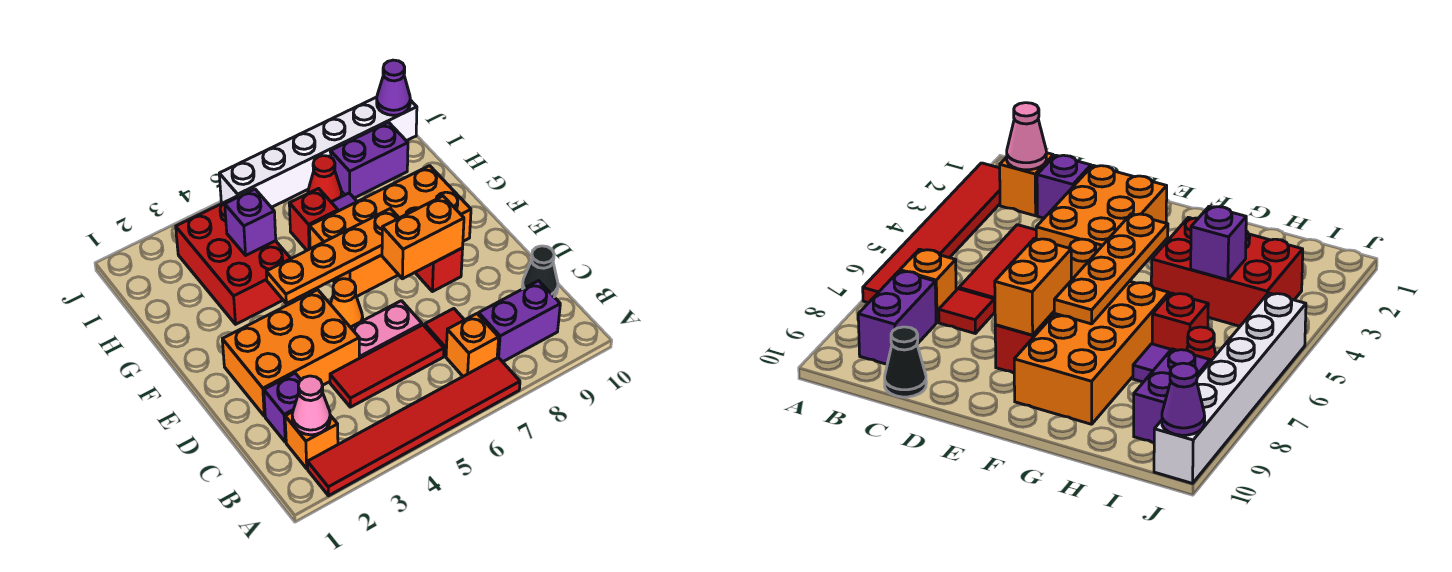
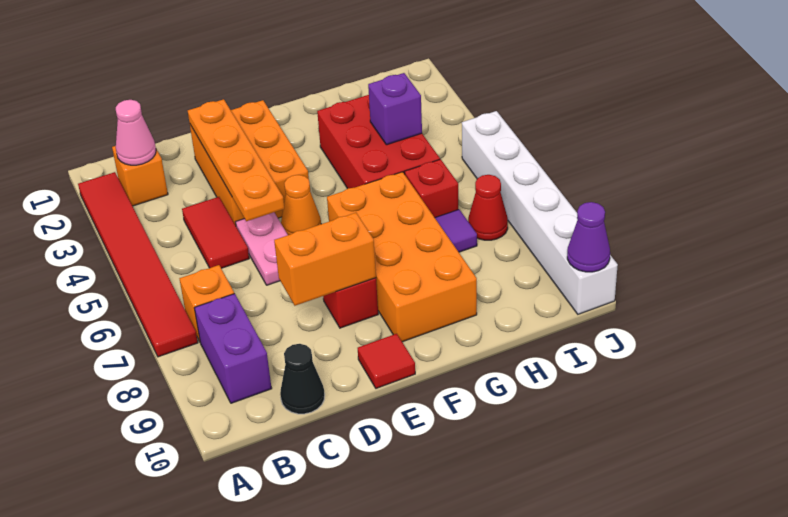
purple brick C2 level 1 -> none
red tile C4:C6 level 1 -> red tile C4:C5 level 1
red tile C7 level 1 -> red tile E10 level 1
orange brick E7:E8 level 2 -> orange brick D8:E8 level 2
orange plate F4:F7 level 2 -> orange plate D2:D5 level 2
red brick G3:I4 level 1 -> red brick G3:H5 level 1
purple brick I8:I9 level 1 -> none

